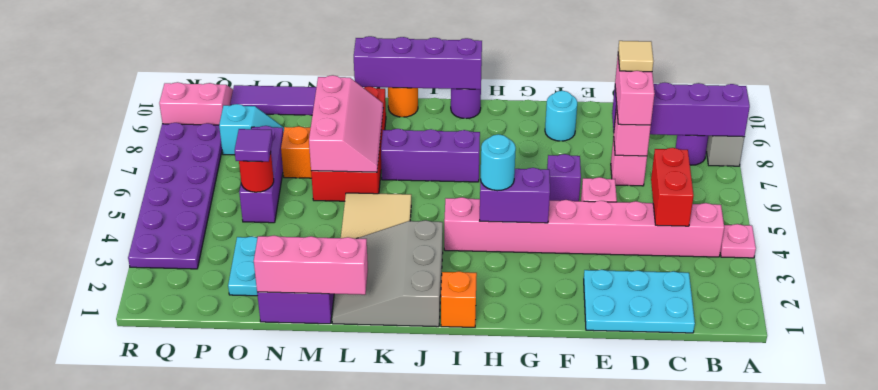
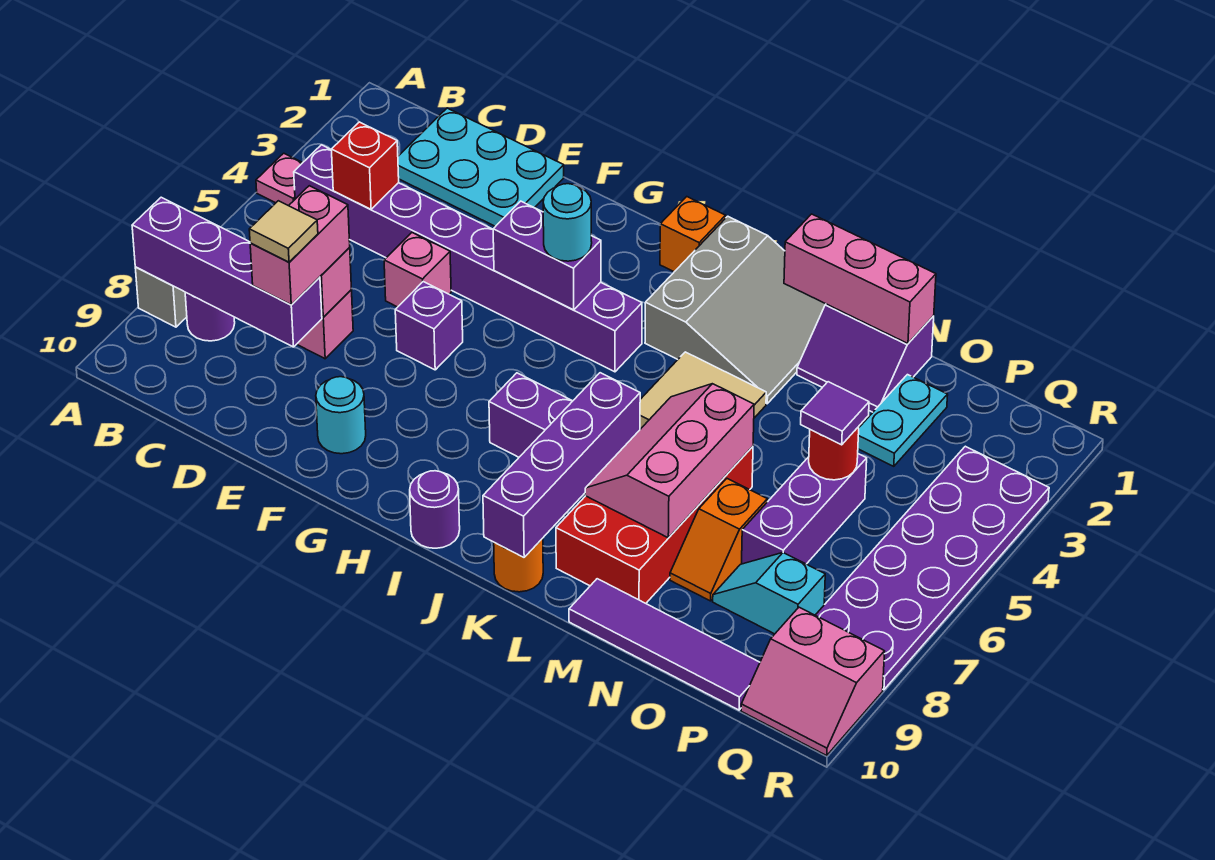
pink brick B4:I4 level 1 -> purple brick B4:I4 level 1
red brick C4:C5 level 2 -> red brick C4 level 2
purple brick I10:L10 level 2 -> purple brick K7:K10 level 2

